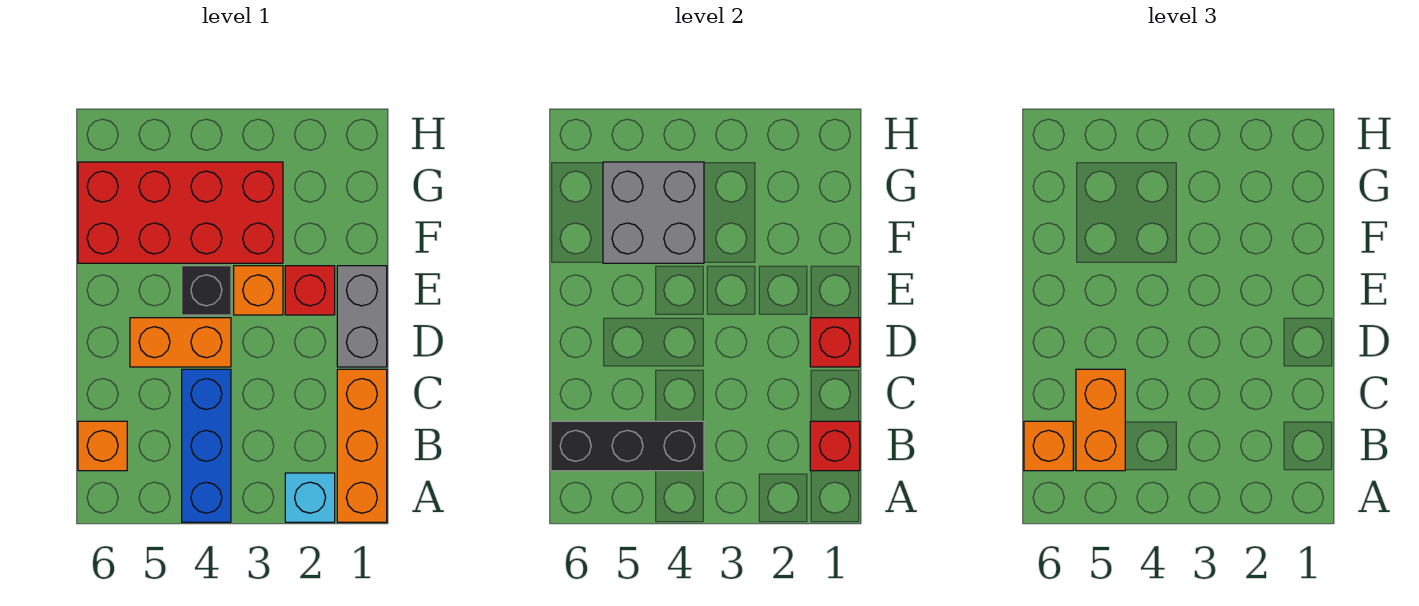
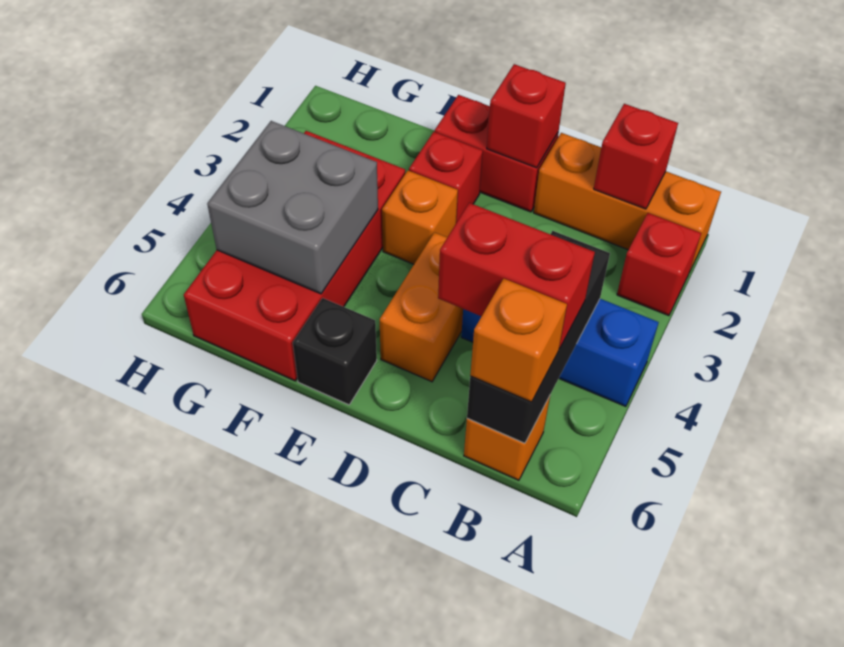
cyan brick A2 level 1 -> red brick A2 level 1
orange brick B5:C5 level 3 -> red brick B5:C5 level 3
grey brick D1:E1 level 1 -> red brick D1:E1 level 1
black brick E4 level 1 -> black brick E6 level 1

